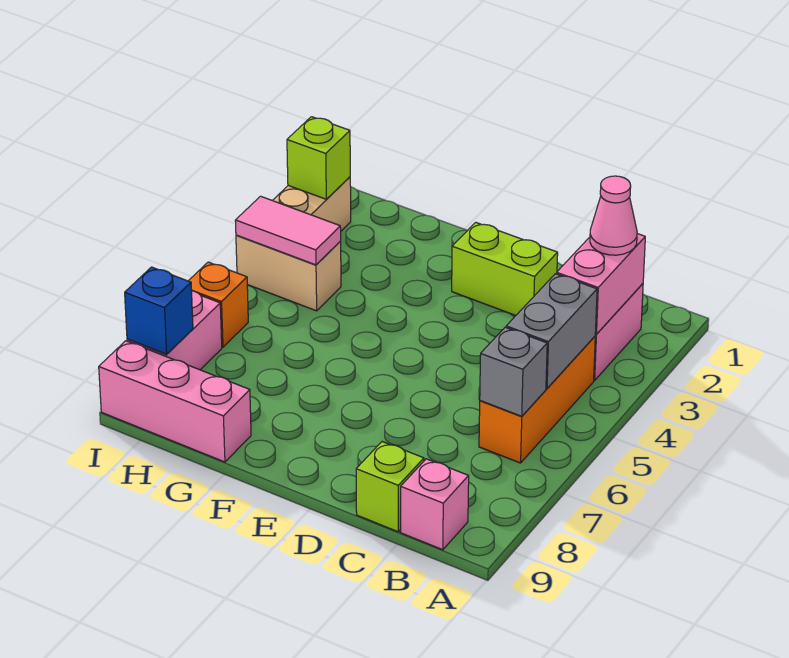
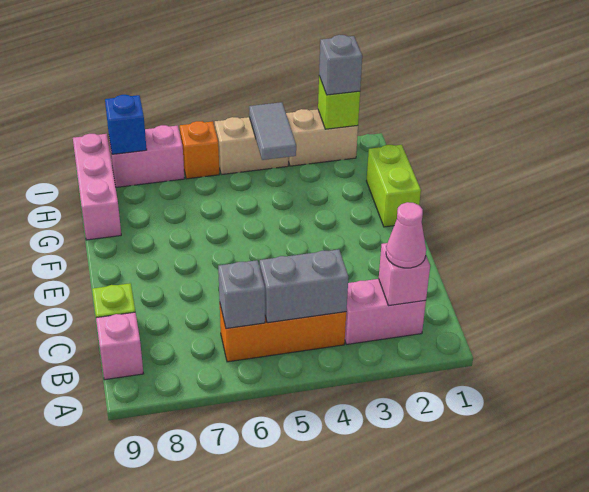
pink brick B2:B3 level 2 -> pink brick B2 level 2
lime brick D2:E2 level 1 -> lime brick F1:G1 level 1
tan brick H4:I4 level 1 -> tan brick I4:I5 level 1
pink tile H4:I4 level 2 -> grey tile H4:I4 level 2
none -> grey brick I2 level 3

